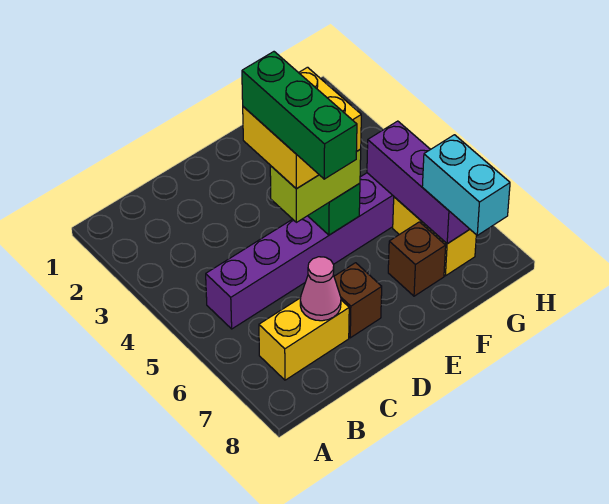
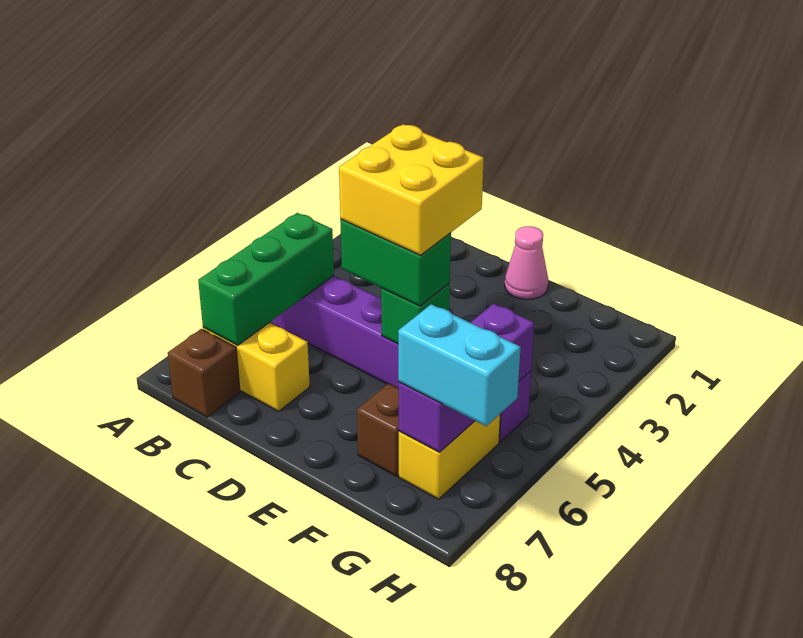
pink cone C7 level 2 -> pink cone E1 level 1
green brick D4:D6 level 5 -> green brick B5:B7 level 2
lime brick D5:E5 level 3 -> green brick D5:E5 level 3
brown brick D7 level 1 -> brown brick B8 level 1
cyan brick G7:G8 level 3 -> cyan brick G7:H7 level 3

